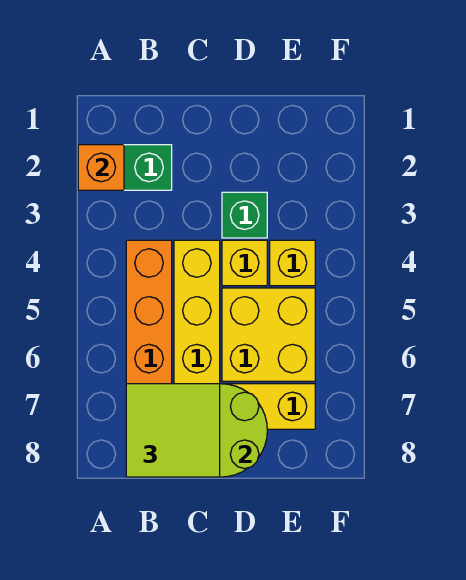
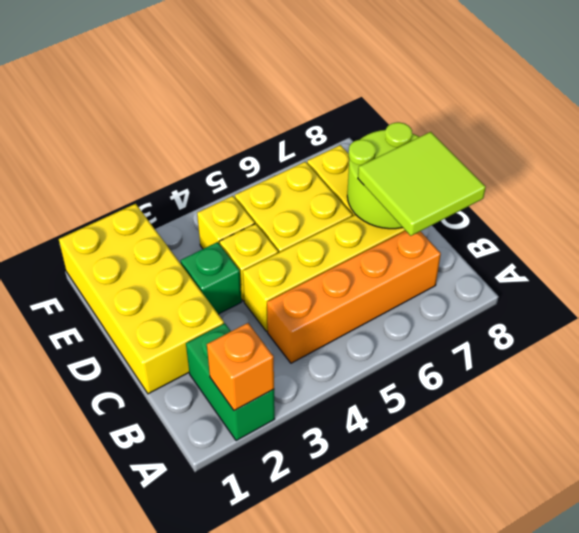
none -> yellow brick C1:F2 level 1

